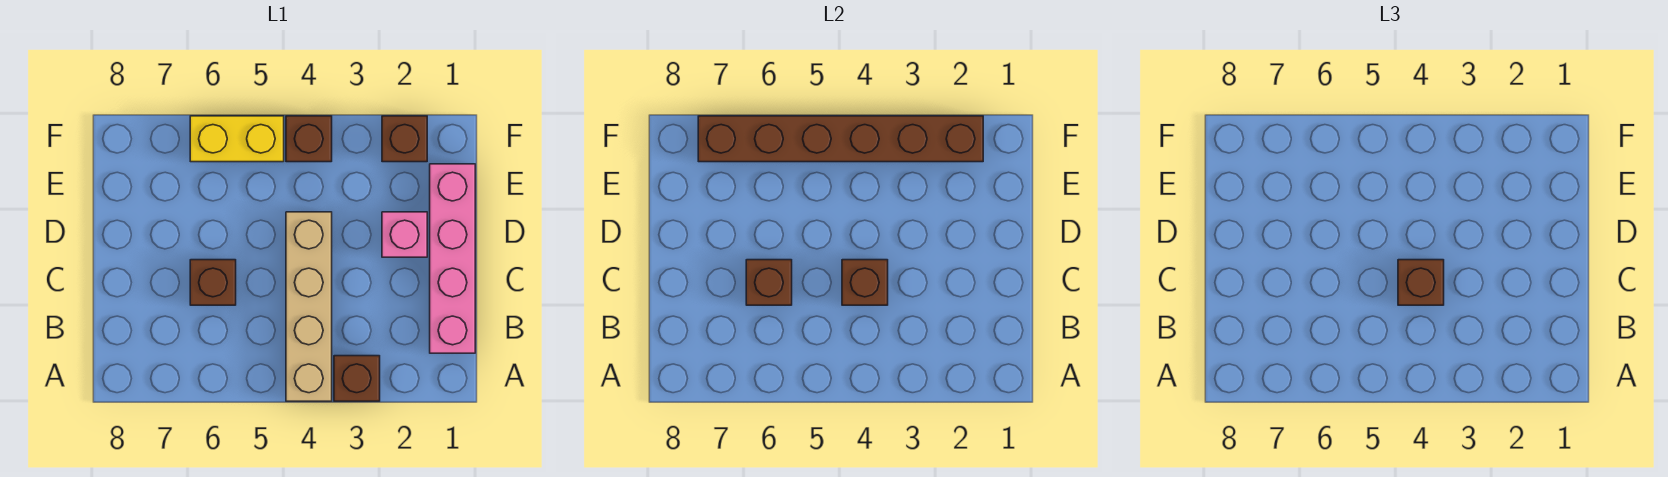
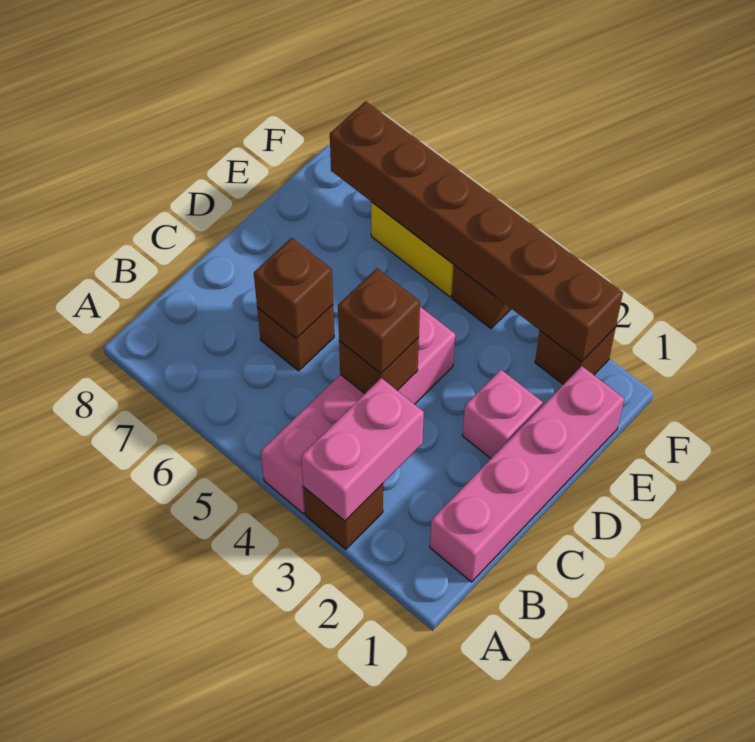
none -> pink brick A3:B3 level 2
tan brick A4:D4 level 1 -> pink brick A4:D4 level 1

